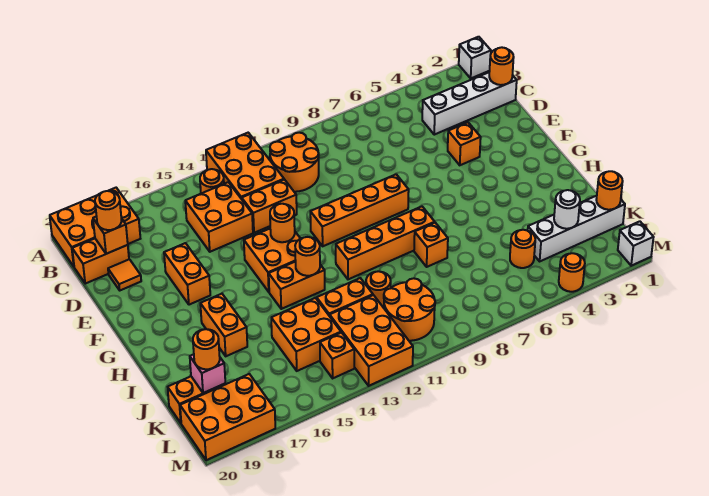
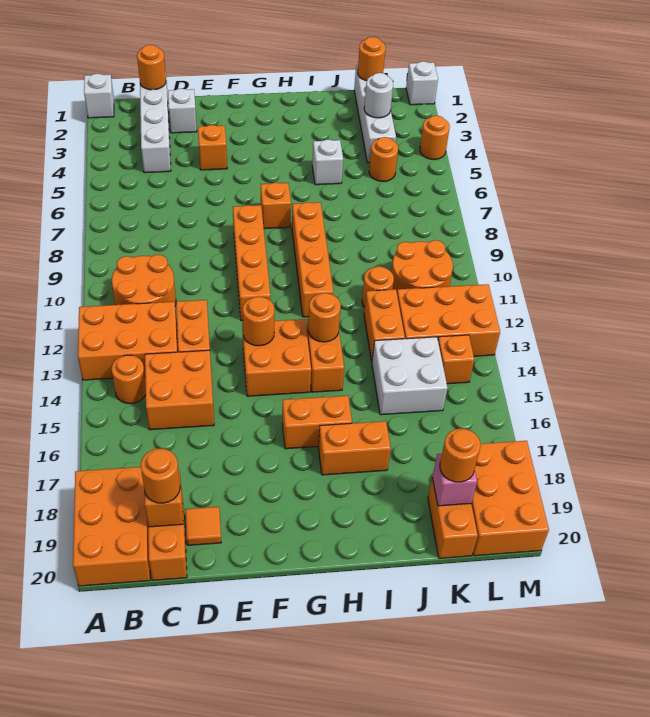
none -> white brick D2 level 1
orange brick E17:F17 level 1 -> orange brick G16:H16 level 1
none -> white brick I5 level 1
orange brick I8 level 1 -> orange brick G7 level 1
orange brick J14:K15 level 1 -> white brick J14:K15 level 1

